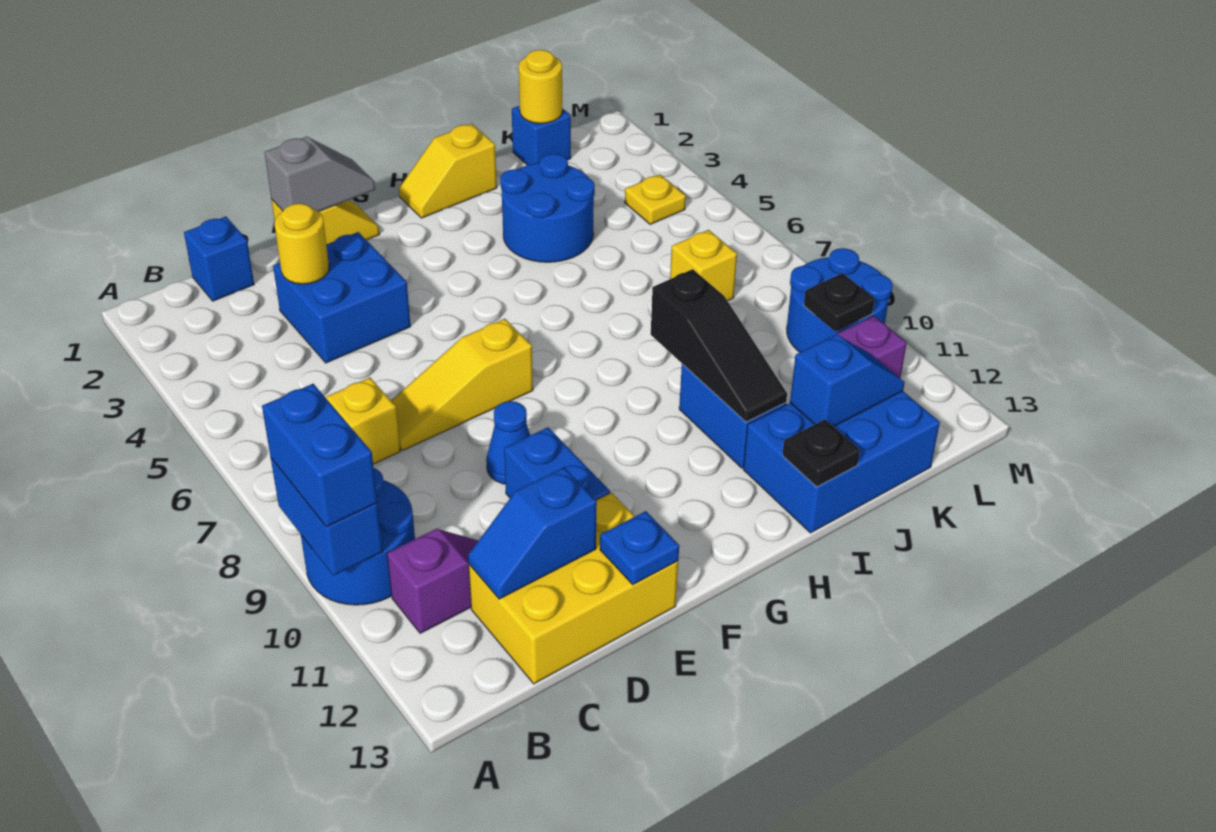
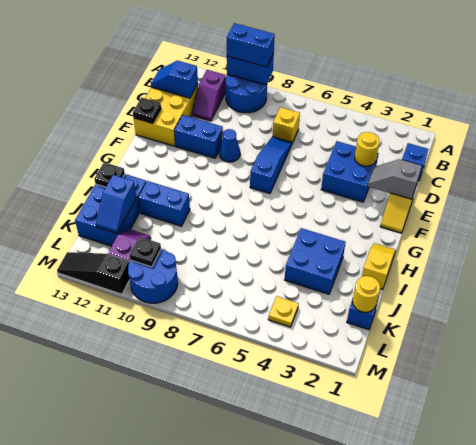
blue slope C12:D12 level 2 top D -> blue slope C12:C13 level 2 top 12
yellow slope D7:F7 level 1 top F -> blue slope D7:F7 level 1 top F
grey slope E1:F1 level 2 top E -> grey slope E1:E2 level 2 top 1
blue plate E13 level 2 -> black plate E13 level 2
blue round brick I3:J4 level 1 -> blue brick I3:J4 level 1
black slope I9:I11 level 2 top 9 -> black slope M11:M13 level 1 top 11
yellow brick K7 level 1 -> none

